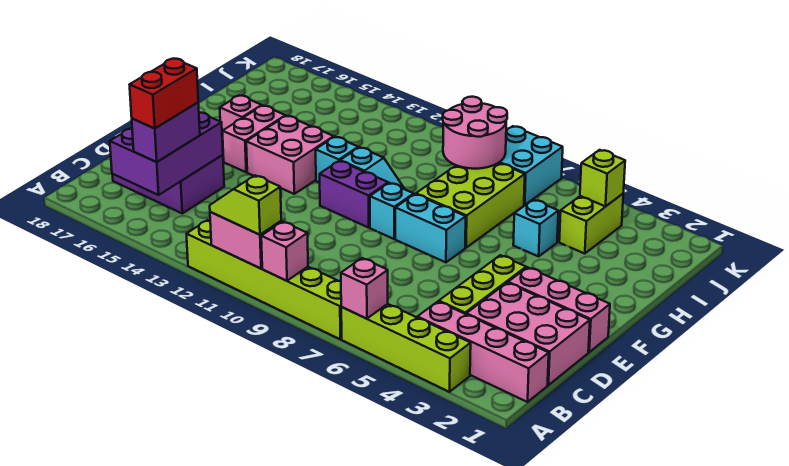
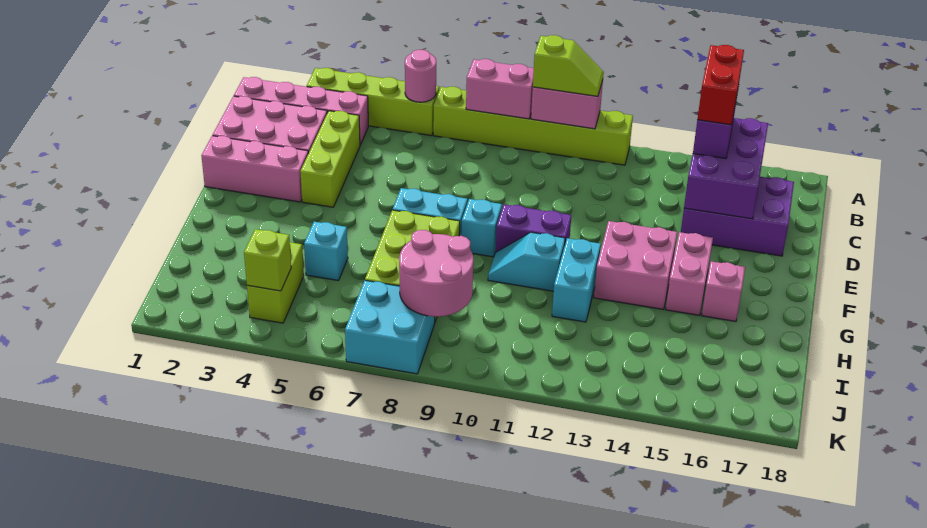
pink brick A6 level 2 -> pink round brick A6 level 2
pink brick A9 level 2 -> pink brick A8:A9 level 2
cyan brick G12 level 1 -> cyan brick G12:H12 level 1

